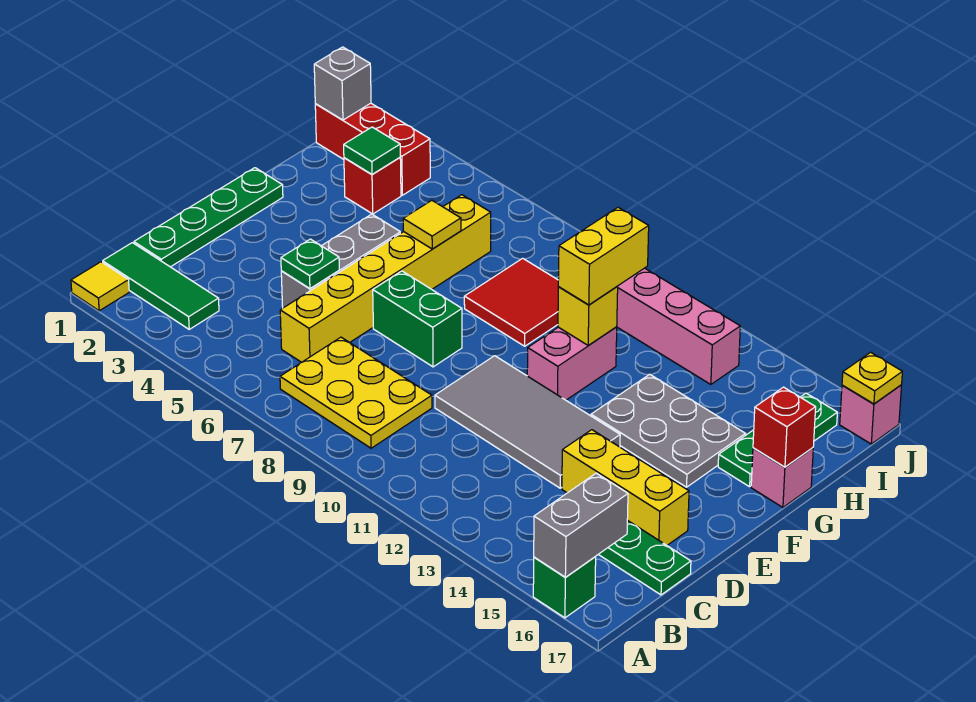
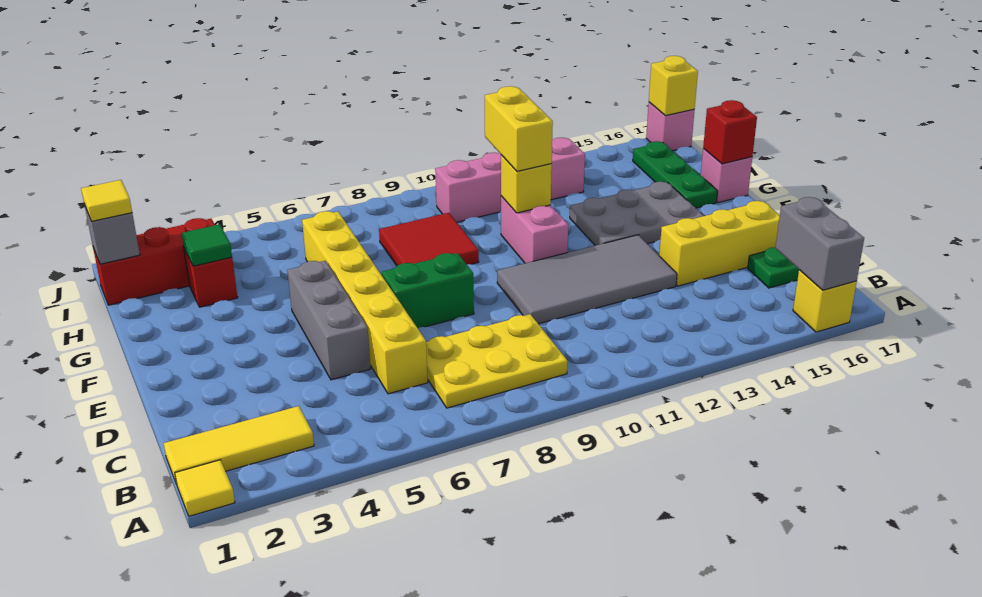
green brick A16 level 1 -> yellow brick A16 level 1
green tile B1:B3 level 1 -> yellow tile B1:B3 level 1
green plate C1:F1 level 1 -> none
green plate D5 level 2 -> none
yellow tile G6 level 2 -> yellow tile I1 level 3
yellow plate J17 level 2 -> yellow brick J17 level 2

